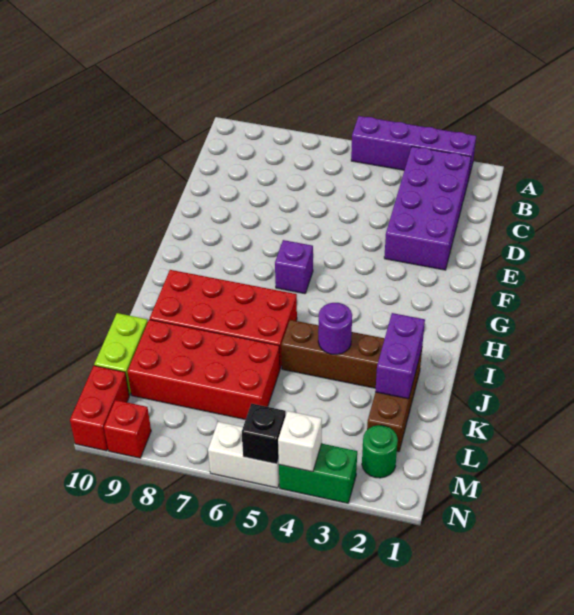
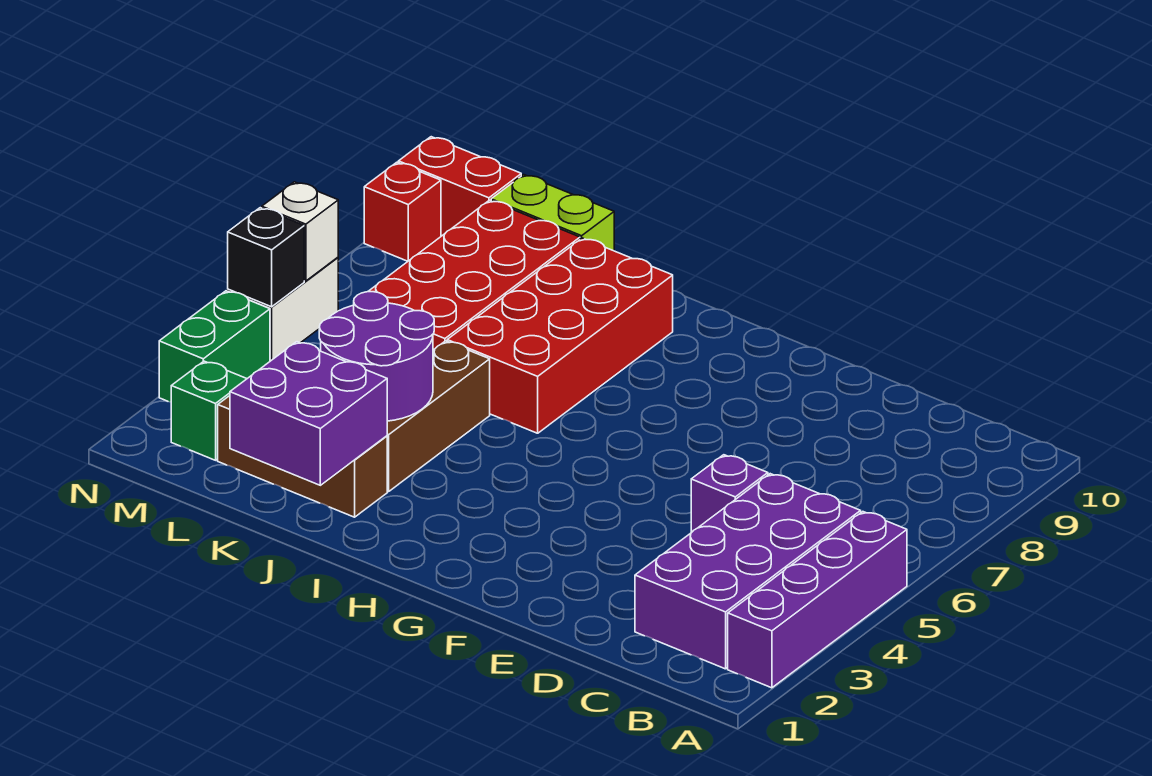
purple brick B2:E3 level 1 -> purple brick B2:C5 level 1
purple brick G6 level 1 -> purple brick D5 level 1
purple brick J2:K2 level 2 -> purple brick J1:K2 level 2
purple round brick J4 level 2 -> purple round brick J3:K4 level 2
green round brick M2 level 1 -> green brick M2 level 1
white brick N4 level 2 -> white brick N6 level 2

